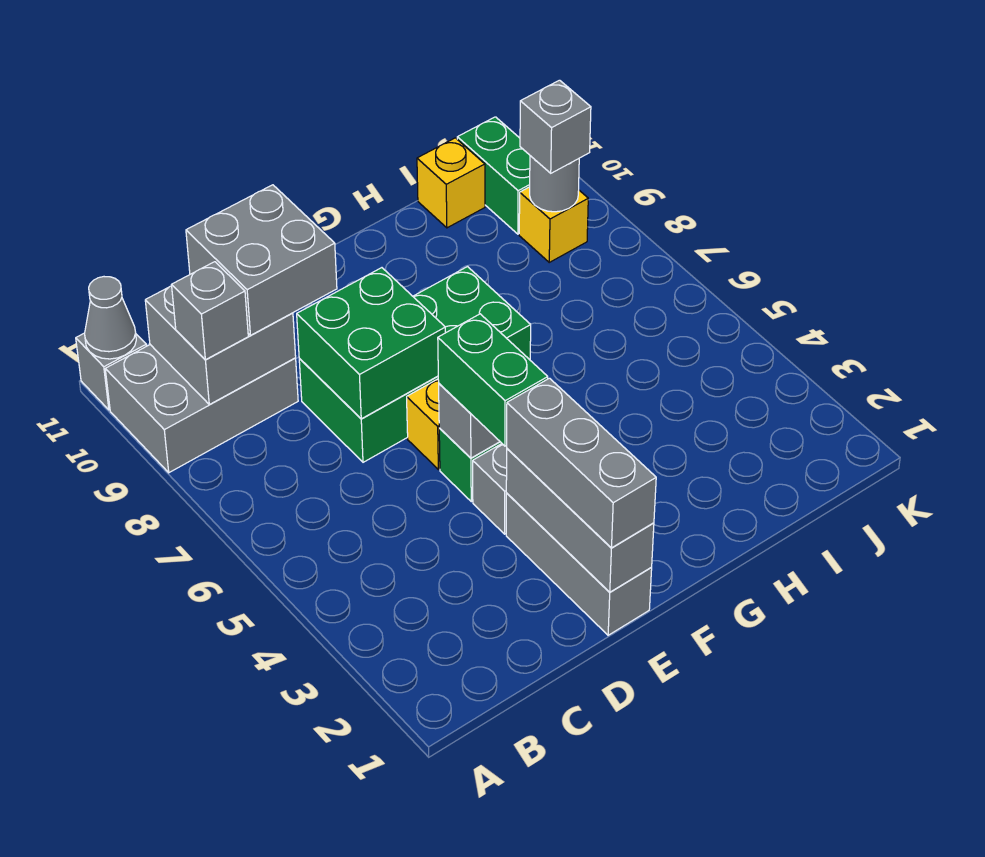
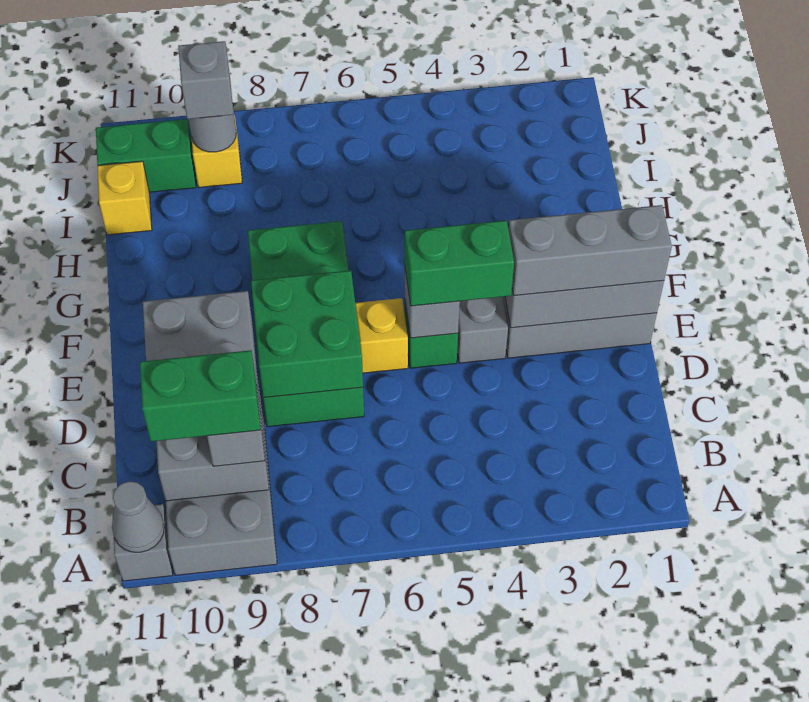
none -> green brick B9:B10 level 4

